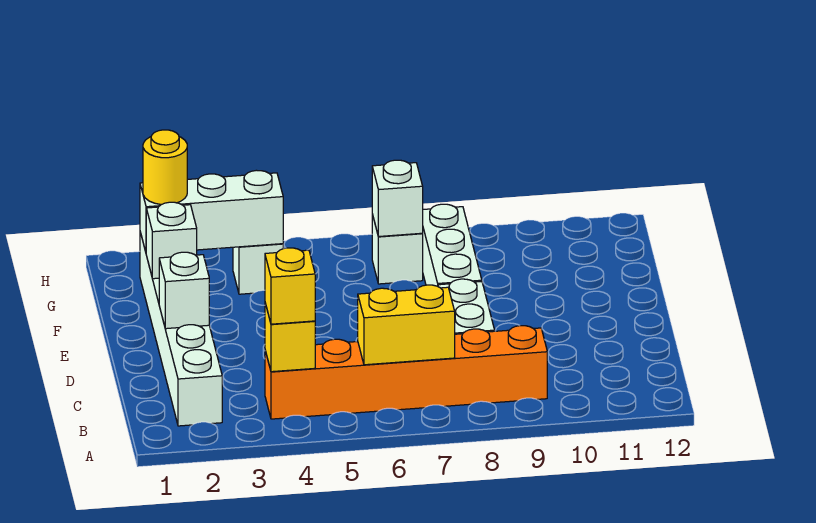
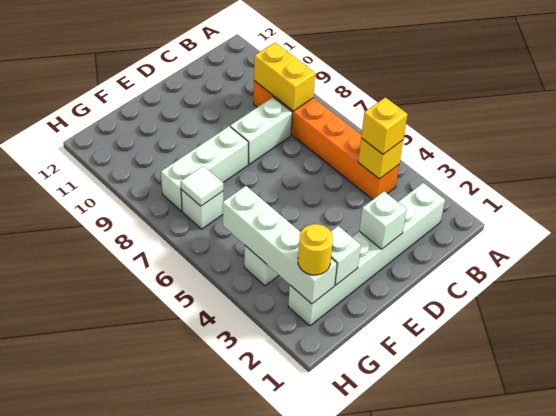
yellow brick B6:B7 level 2 -> yellow brick B8:B9 level 2
white brick G2:G4 level 2 -> white brick G2:G5 level 2
white brick G7 level 2 -> white tile G7 level 2

